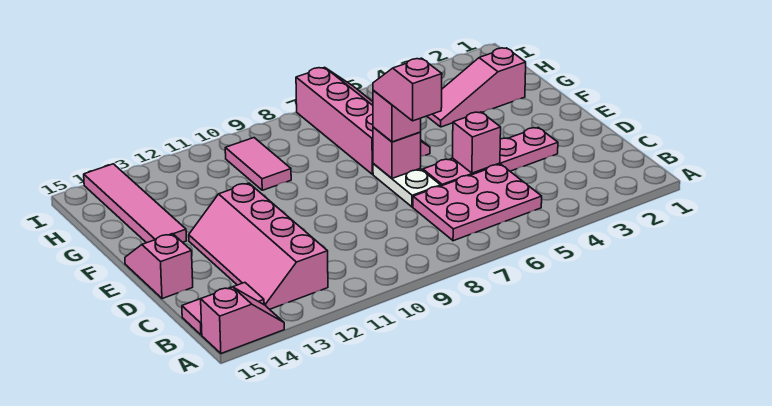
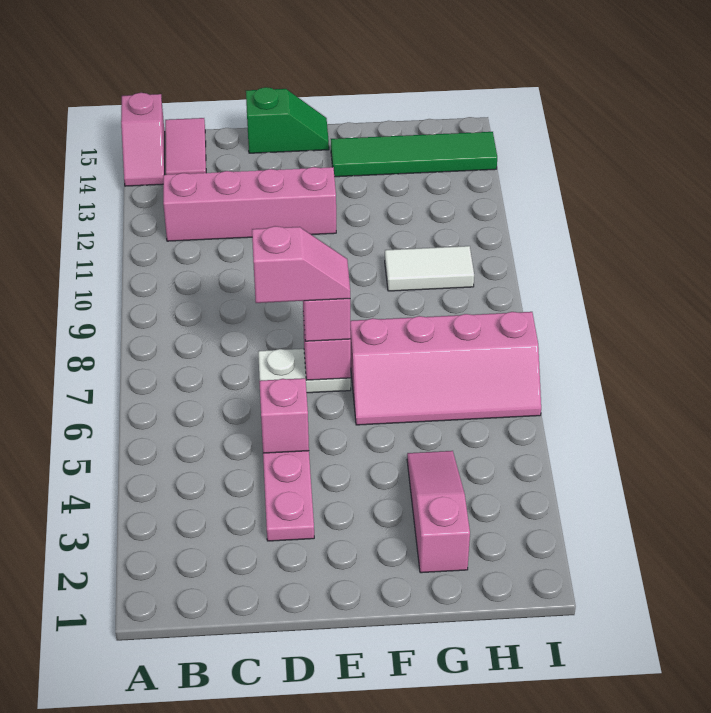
pink plate B5:C7 level 1 -> none
pink slope D15:E15 level 1 top D -> green slope D15:E15 level 1 top D
pink tile F14:I14 level 1 -> green tile F14:I14 level 1
pink tile G10:H10 level 1 -> white tile G10:H10 level 1

